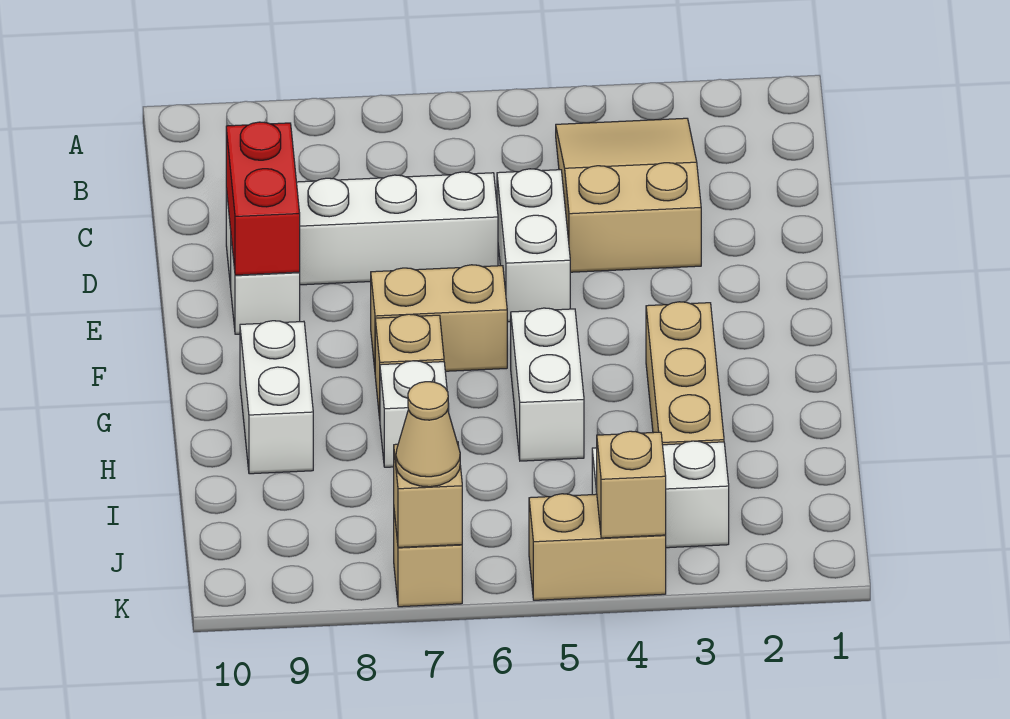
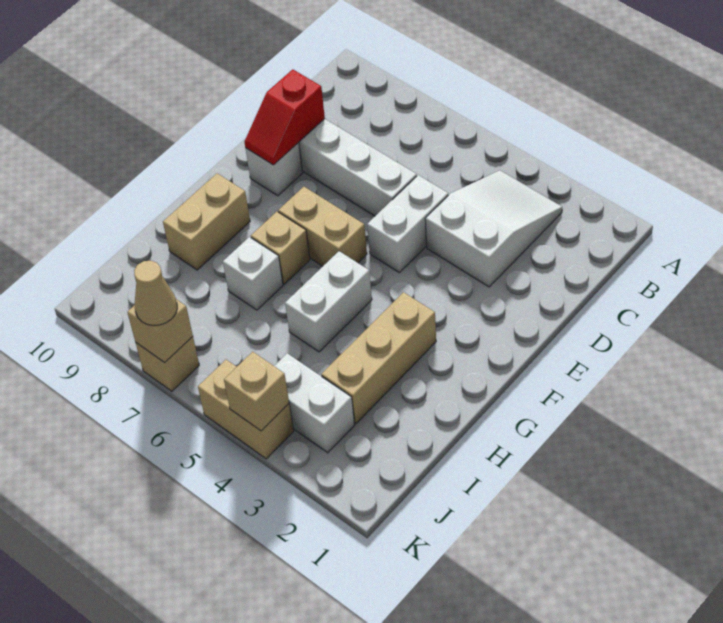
tan slope B3:D4 level 1 top D -> white slope B3:D4 level 1 top D
red brick D9:E9 level 2 -> red slope D9:E9 level 2 top D
white brick G9:H9 level 1 -> tan brick G9:H9 level 1

